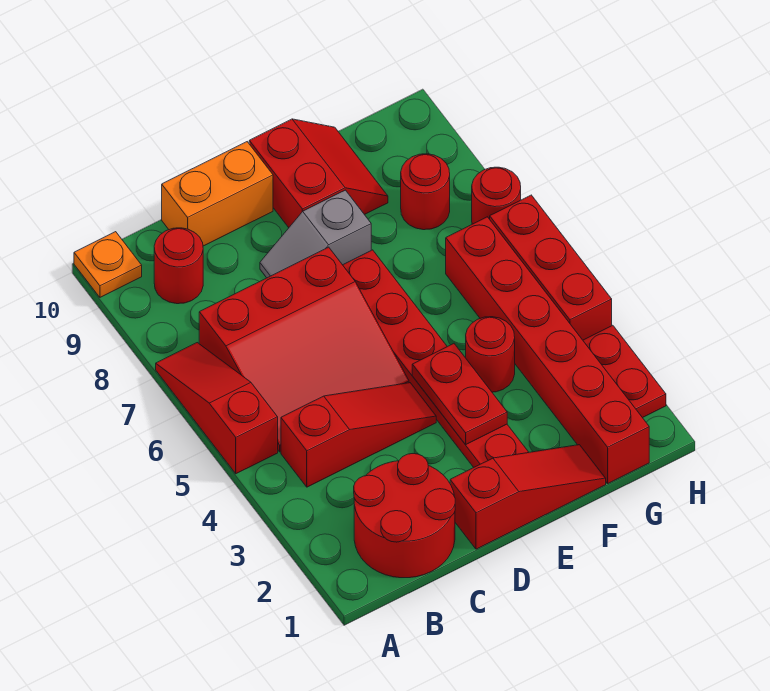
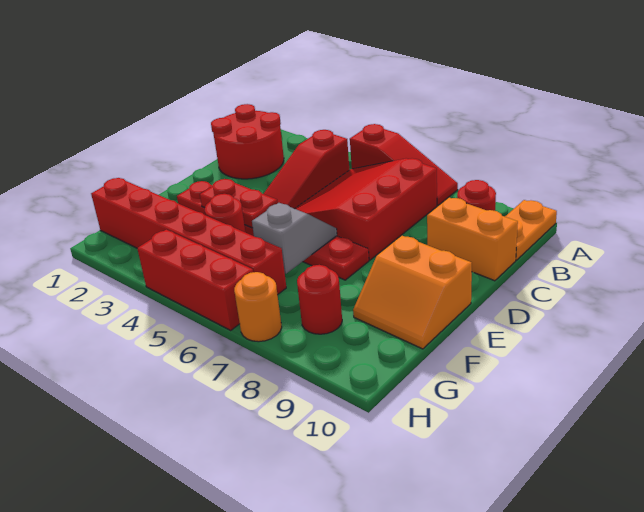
orange plate A10 level 1 -> orange plate A10:B10 level 1
orange brick C10:D10 level 1 -> orange brick C9:C10 level 1
red slope D1:F1 level 1 top D -> none
grey slope D8:E8 level 1 top E -> grey slope E6:F6 level 2 top F
red slope E9:F10 level 1 top E -> orange slope E9:F10 level 1 top E
red plate H2:H3 level 1 -> none
red round brick H7 level 1 -> orange round brick H7 level 1

